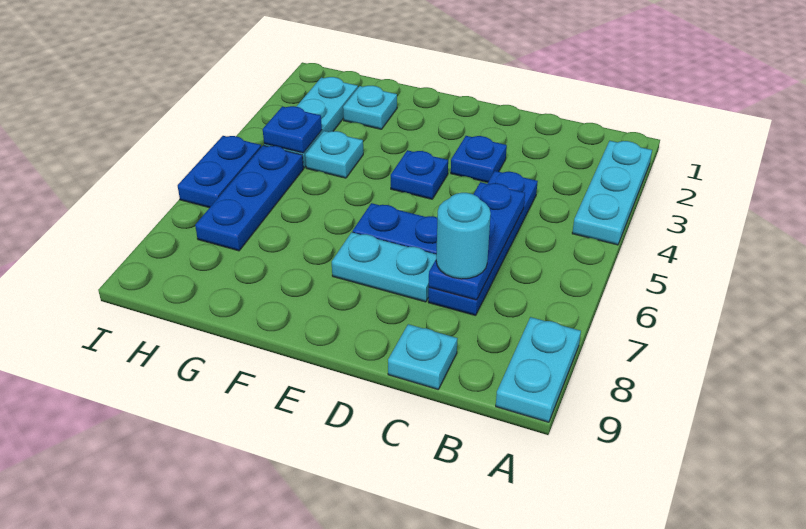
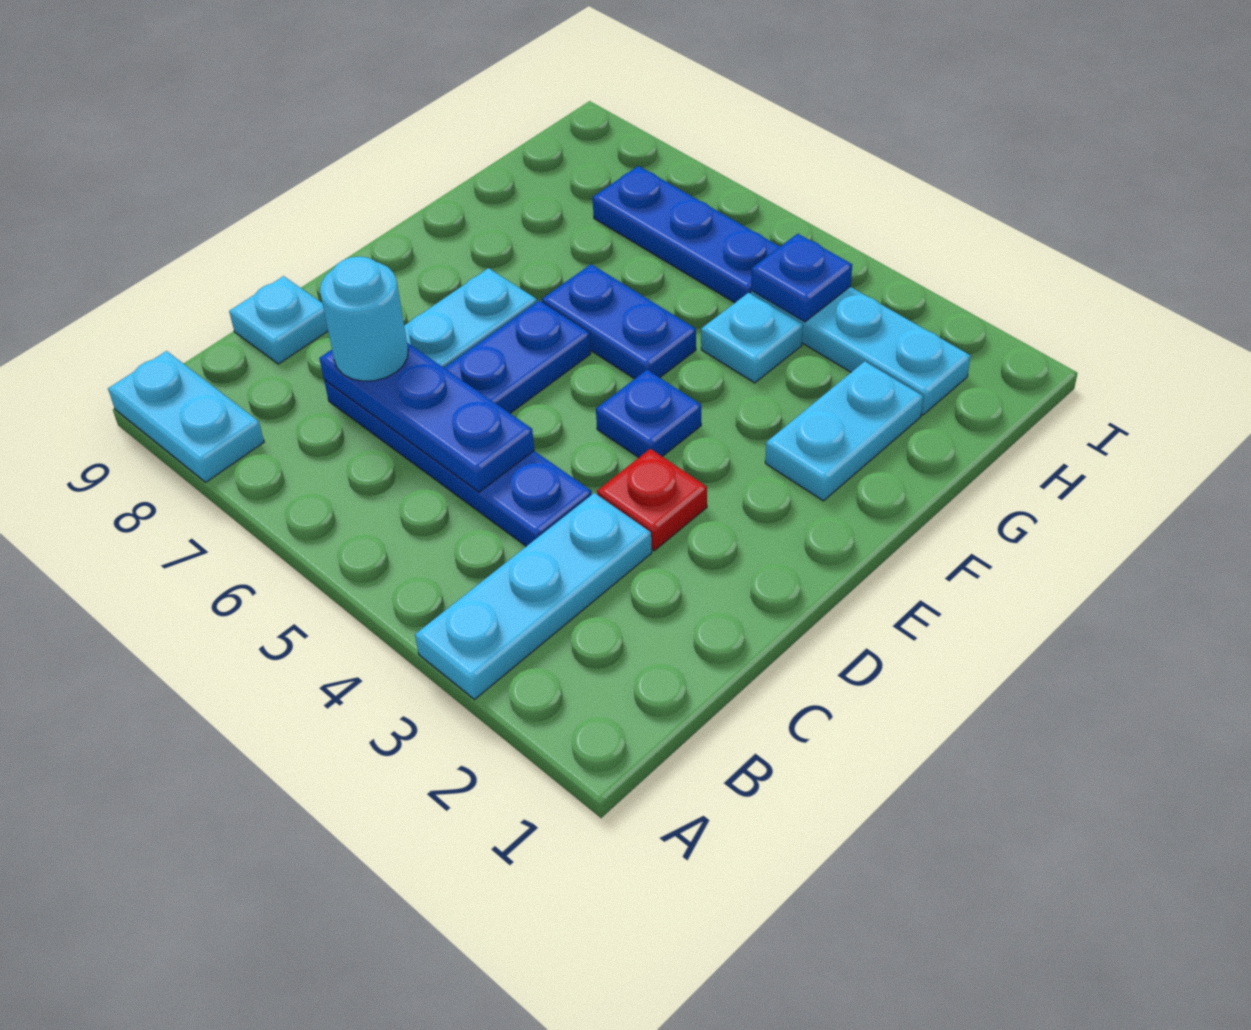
cyan plate A2:A4 level 1 -> cyan plate A3:C3 level 1
blue plate D3 level 1 -> red plate D3 level 1
cyan plate G2 level 1 -> cyan plate F2:G2 level 1
blue plate I5:I6 level 1 -> blue plate F5:F6 level 1

